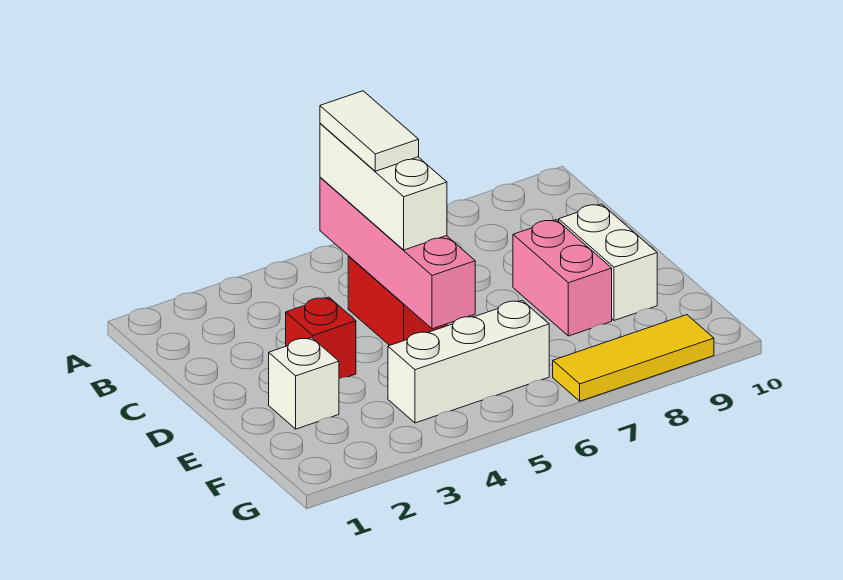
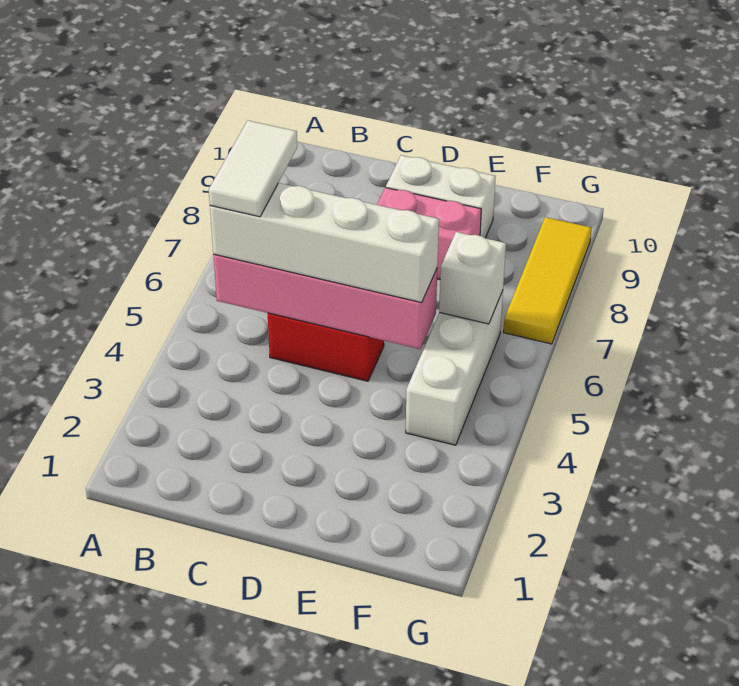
white brick B5:D5 level 3 -> white brick B5:E5 level 3
white tile B5:C5 level 4 -> white tile B5:B6 level 4
red brick D3 level 1 -> none
white brick E2 level 1 -> white brick F6 level 2

